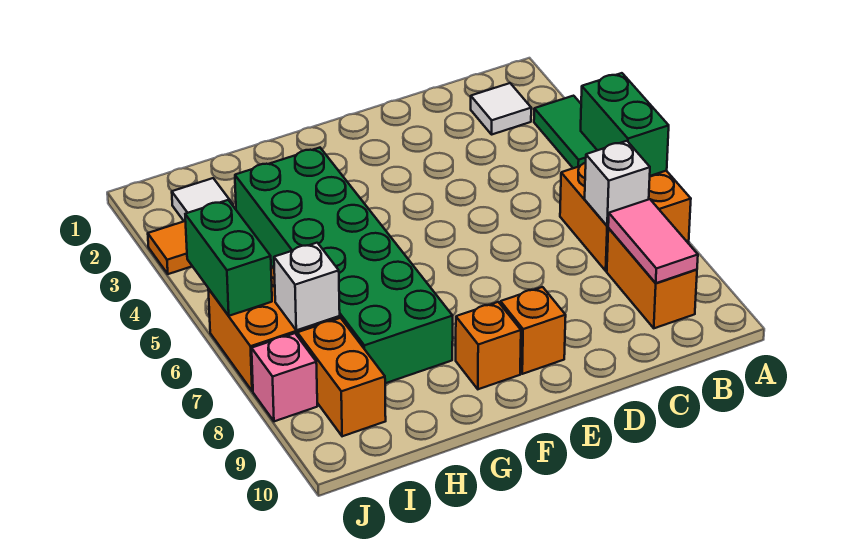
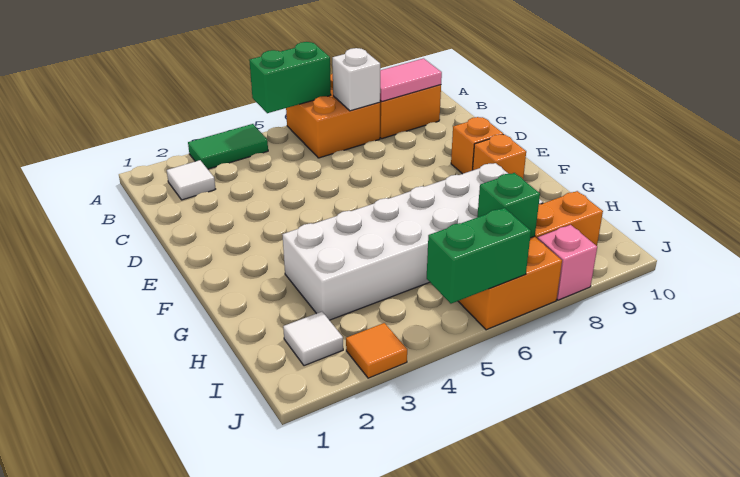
green brick G3:H8 level 1 -> white brick G3:H8 level 1
white brick I7 level 2 -> green brick I7 level 2

